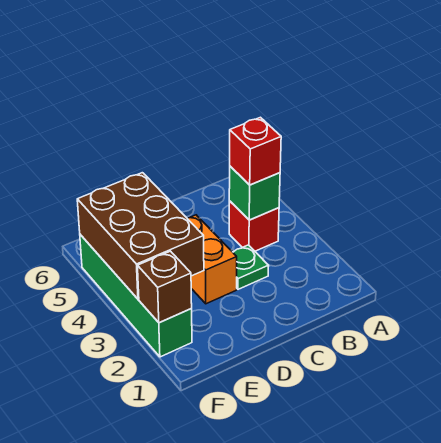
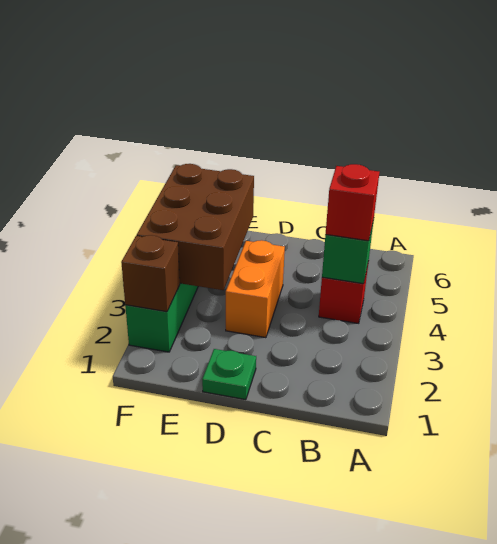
green plate C3 level 1 -> green plate D1 level 1

